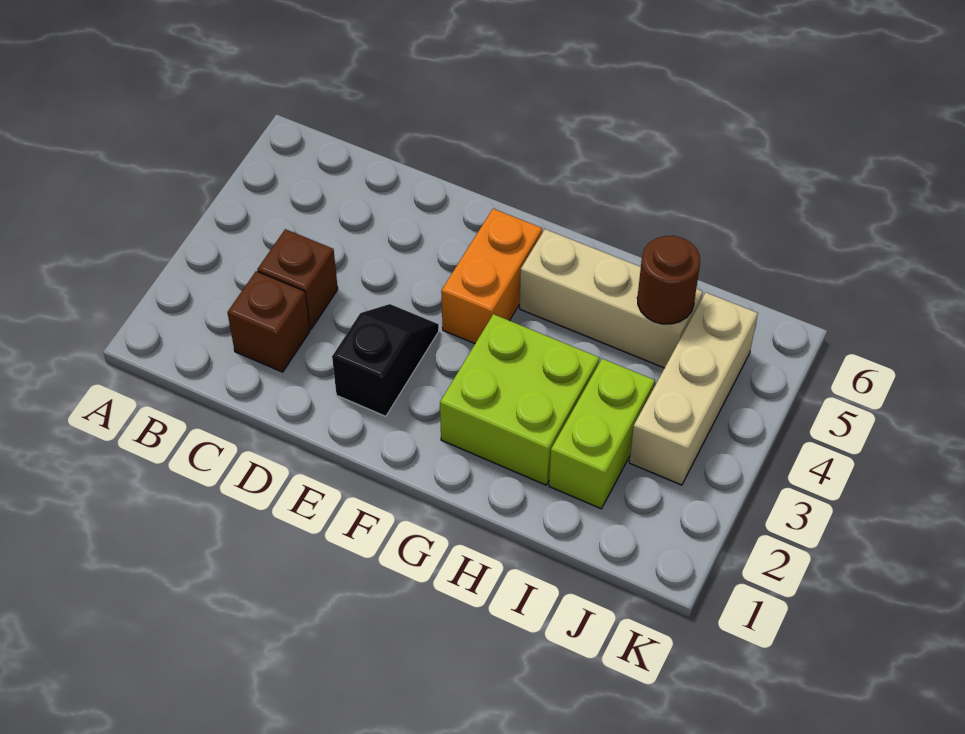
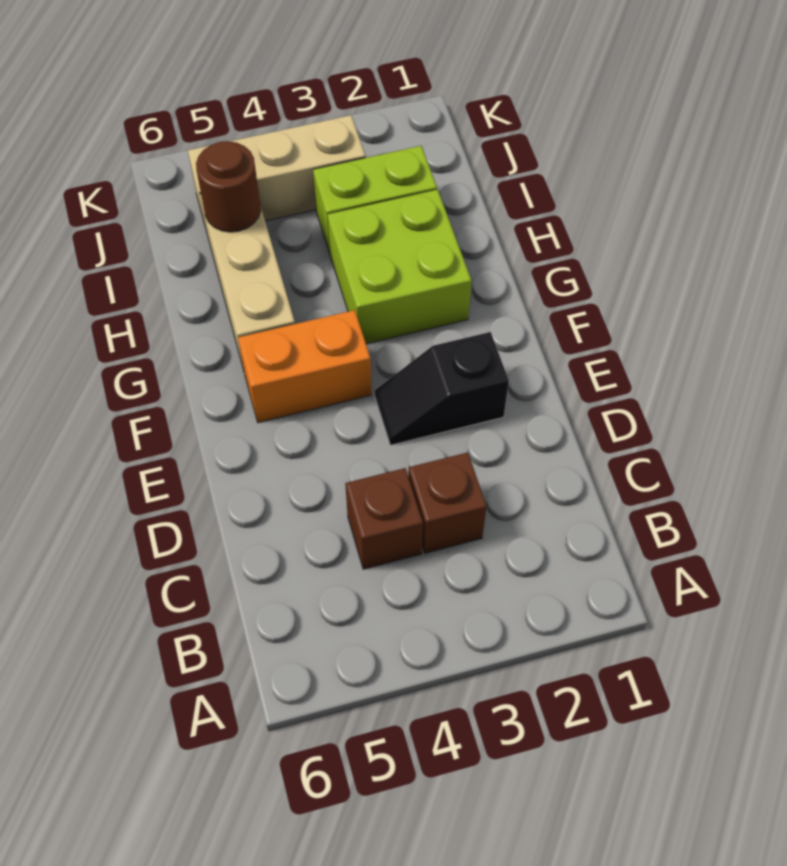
brown brick C2 level 1 -> brown brick C4 level 1

